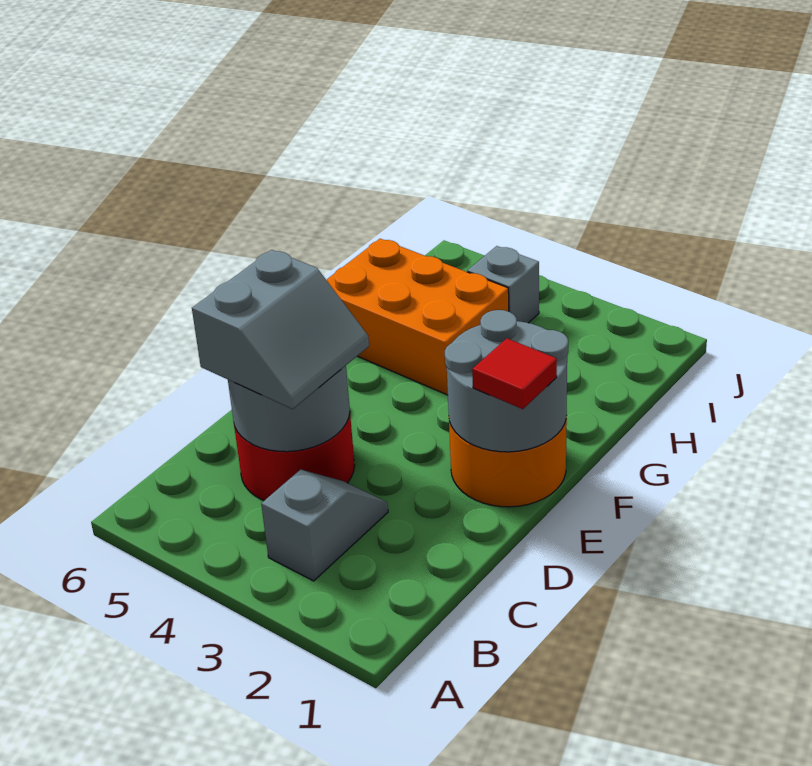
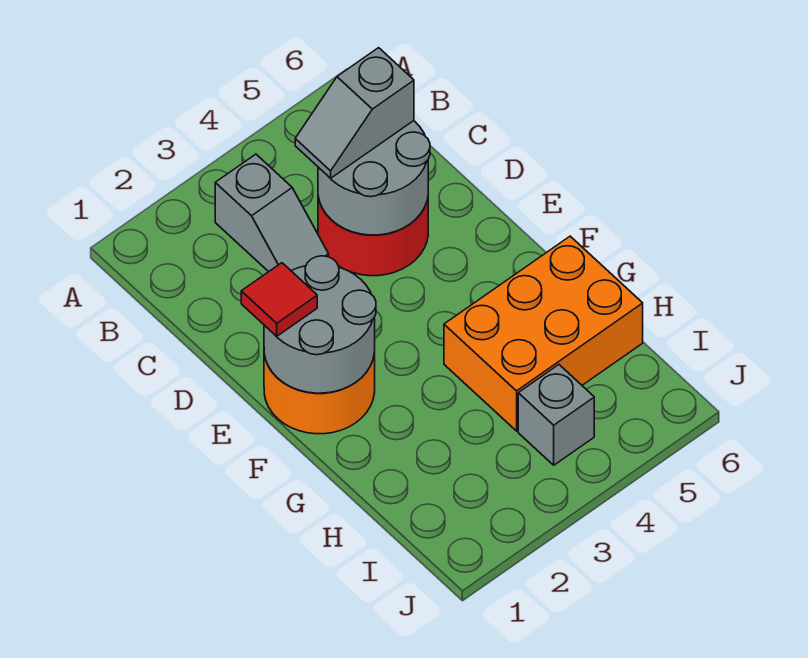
grey slope C4:D5 level 3 top 5 -> grey slope C4:C5 level 3 top 5

